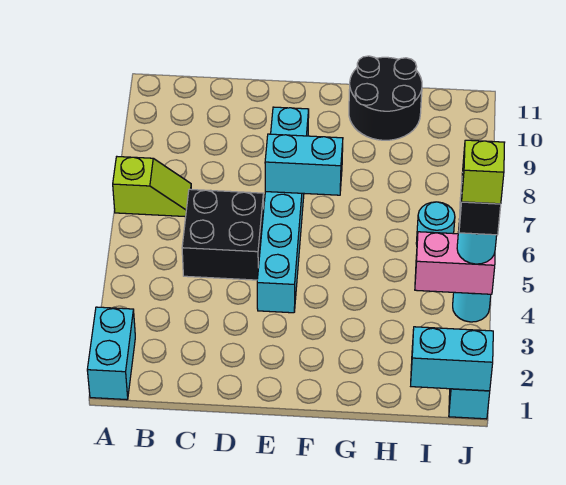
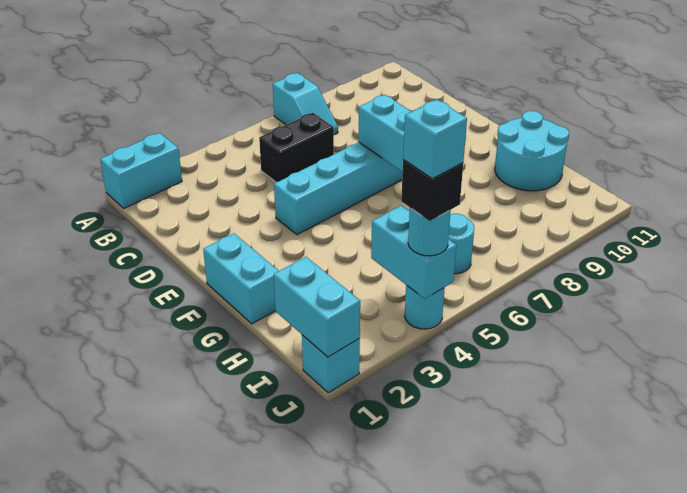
lime slope A7:B7 level 1 top A -> cyan slope A7:B7 level 1 top A
black brick C5:D6 level 1 -> black brick C5:C6 level 1
none -> cyan brick F1:G1 level 1
black round brick G10:H11 level 1 -> cyan round brick G10:H11 level 1
pink brick I4:J4 level 2 -> cyan brick I4:J4 level 2
lime brick J4 level 5 -> cyan brick J4 level 5

